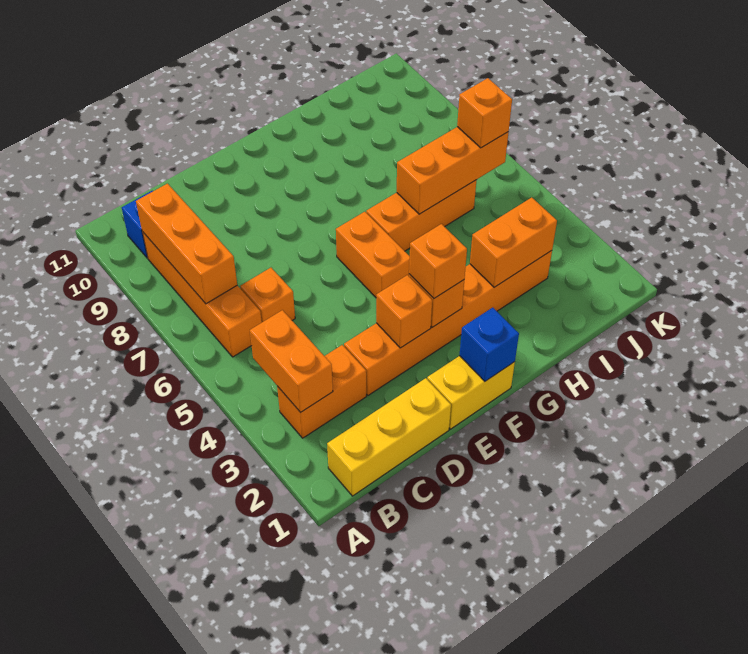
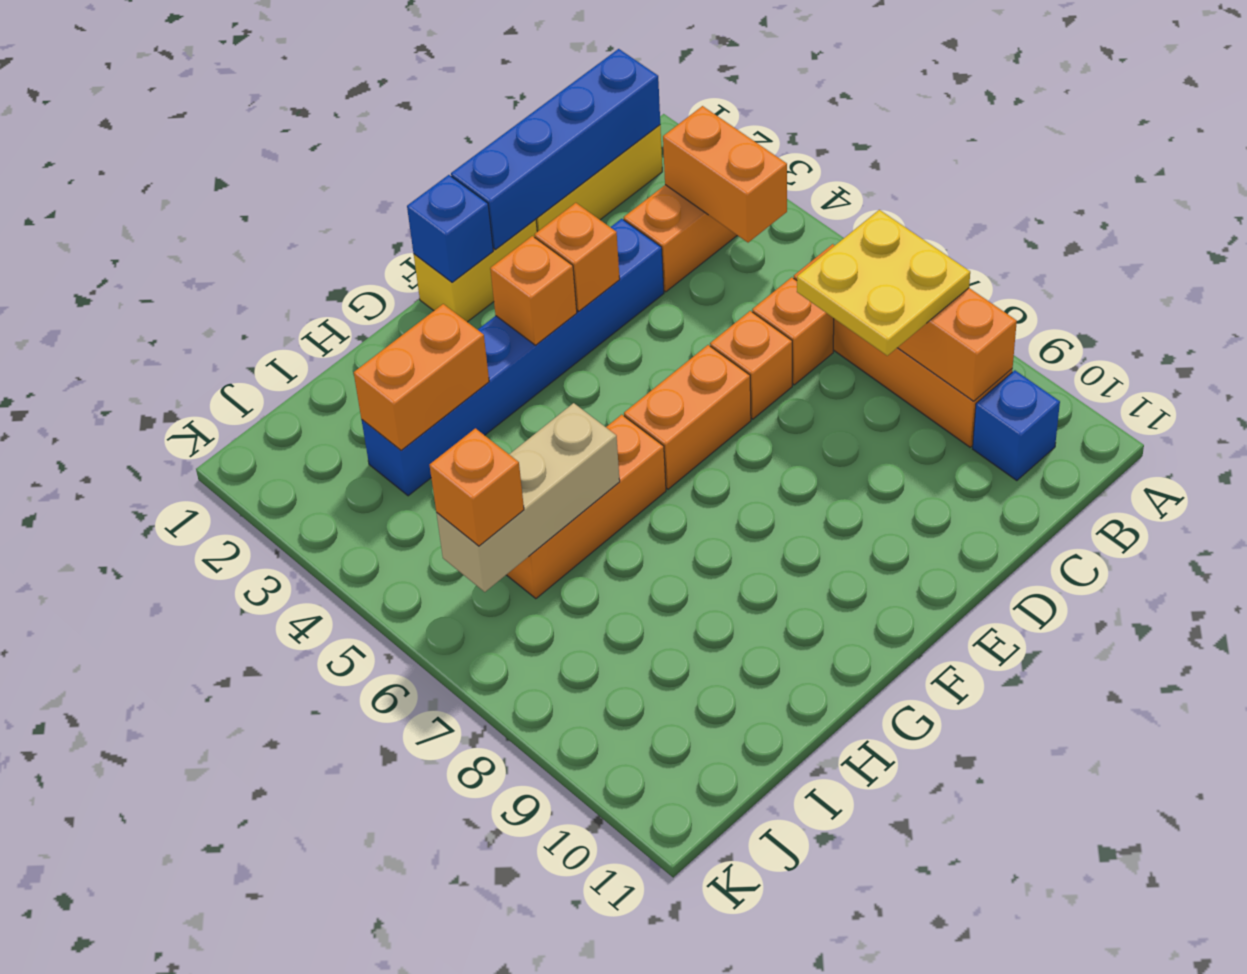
none -> blue brick B1:E1 level 2
none -> yellow plate B7:C8 level 3
orange brick D3:I3 level 1 -> blue brick D3:I3 level 1
orange brick F3 level 3 -> orange brick D6 level 1
orange brick F5:F6 level 1 -> orange brick E6:F6 level 1
orange brick H6:J6 level 2 -> tan brick H6:J6 level 2

